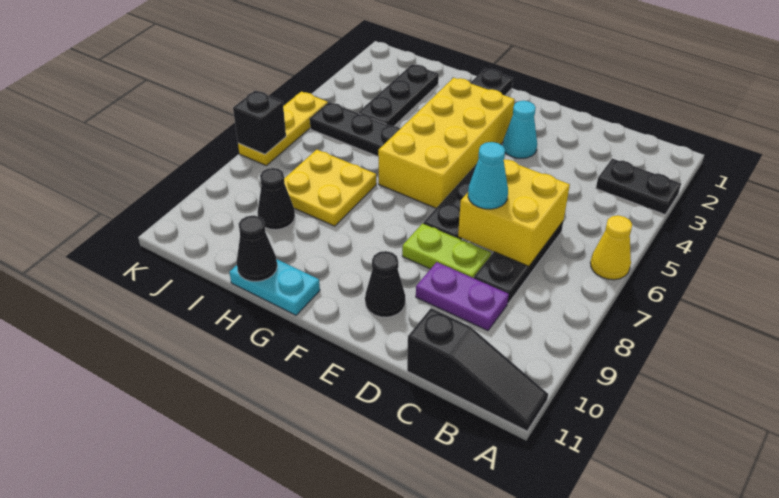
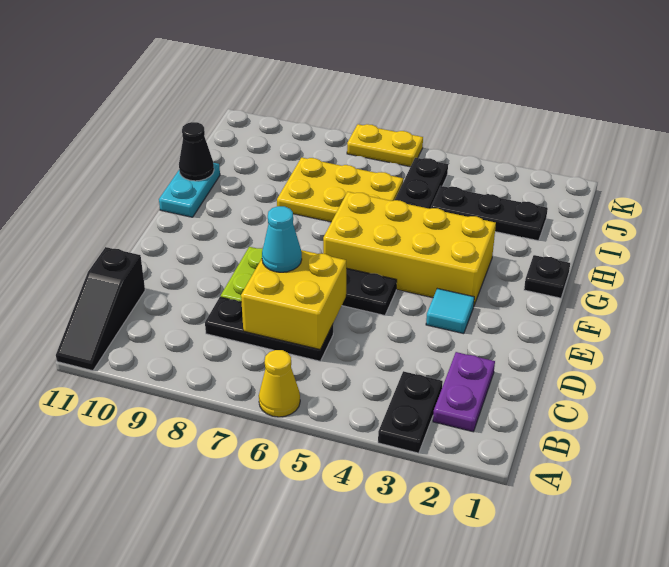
purple plate C9:D9 level 1 -> purple plate B2:C2 level 1
cyan cone E3 level 1 -> cyan tile E3 level 1
black cone E10 level 1 -> none
yellow plate H7:I8 level 1 -> yellow plate H6:I8 level 1
black cone I9 level 1 -> none
yellow plate K5:K7 level 1 -> yellow plate K6:K7 level 1
black brick K7 level 2 -> none

